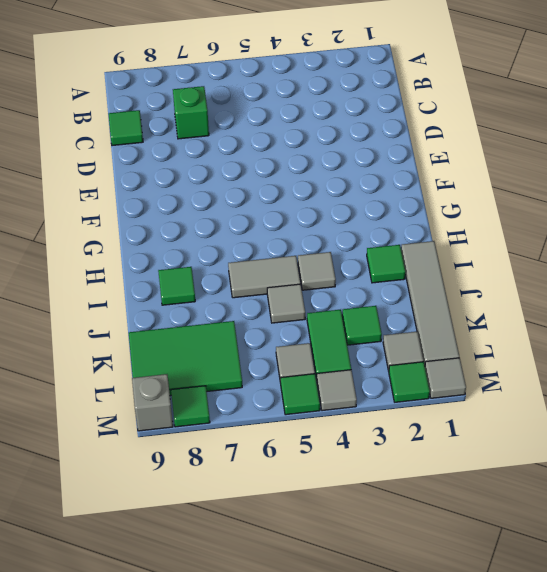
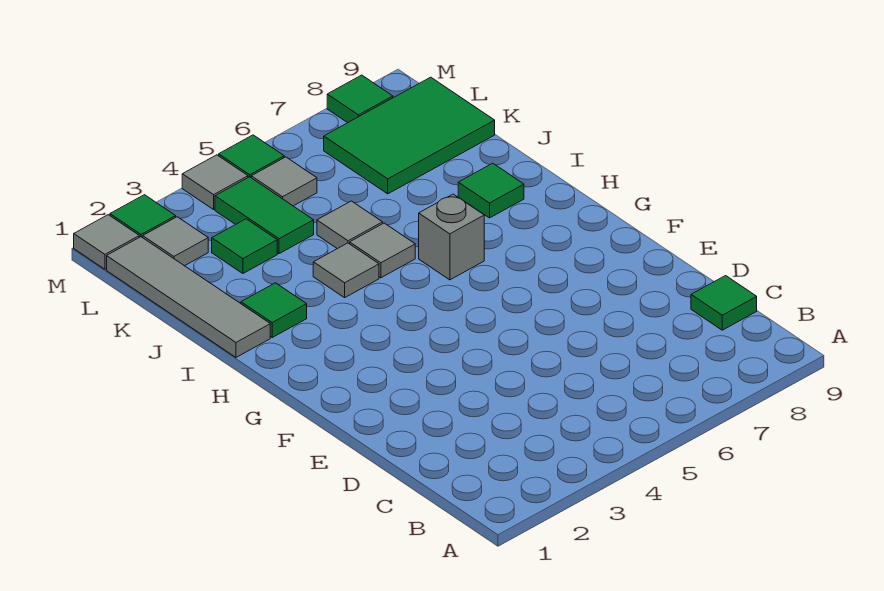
green brick C7 level 1 -> none
grey tile I5:I6 level 1 -> grey tile I5 level 1
grey brick M9 level 1 -> grey brick H6 level 1

